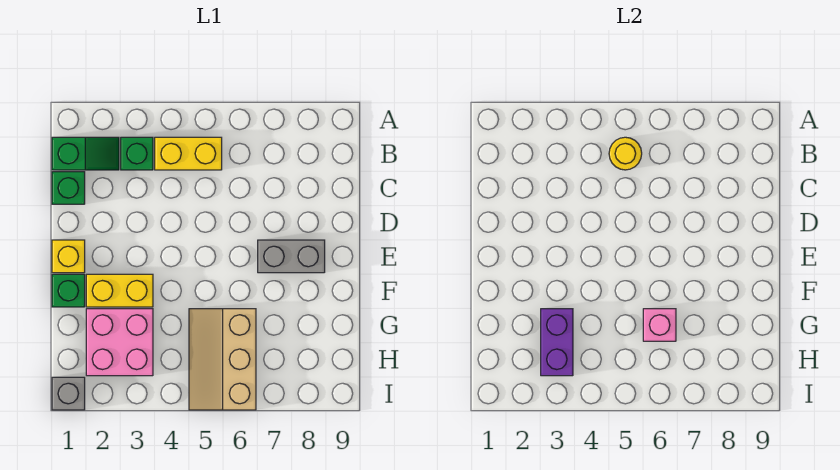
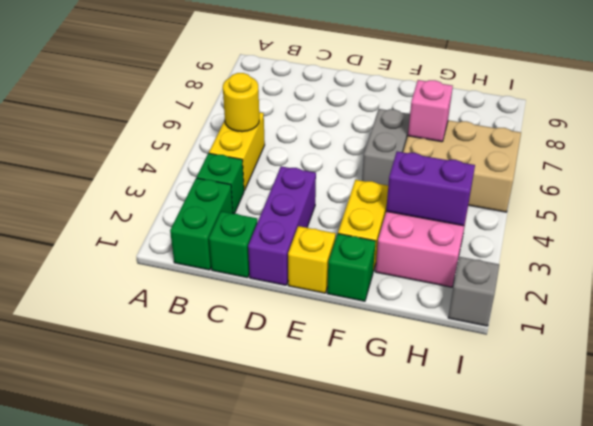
green slope B1:B2 level 1 top 1 -> green brick B1:B2 level 1
none -> purple brick D1:D3 level 1
grey brick E7:E8 level 1 -> grey brick F5:F6 level 1
tan slope G5:I6 level 1 top 6 -> tan brick G5:I6 level 1

